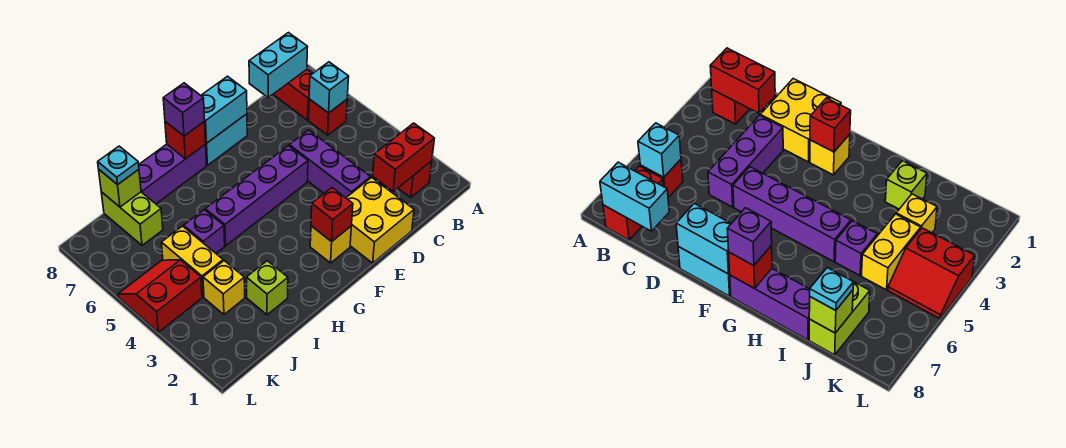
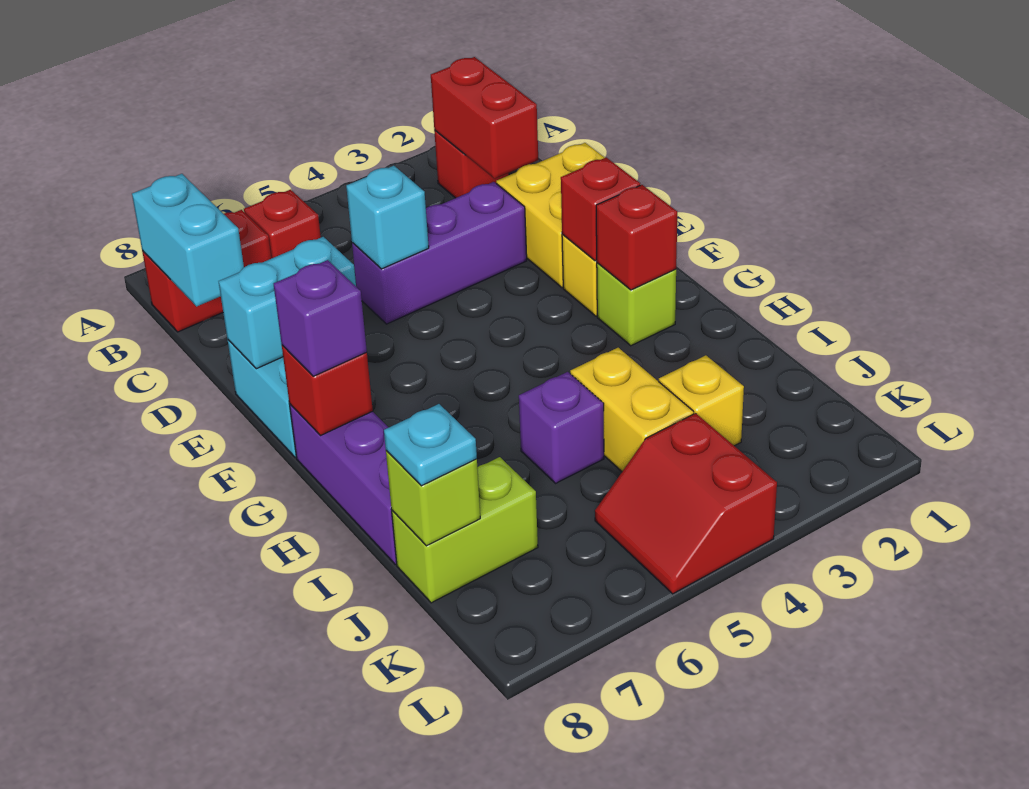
cyan brick B6 level 2 -> cyan brick D5 level 2
purple brick E5:H5 level 1 -> none
cyan brick E8:F8 level 2 -> cyan brick E7:E8 level 2
none -> red brick G2 level 2
lime brick I2 level 1 -> lime brick G2 level 1
yellow brick J4:J5 level 1 -> yellow brick I4:J4 level 1

